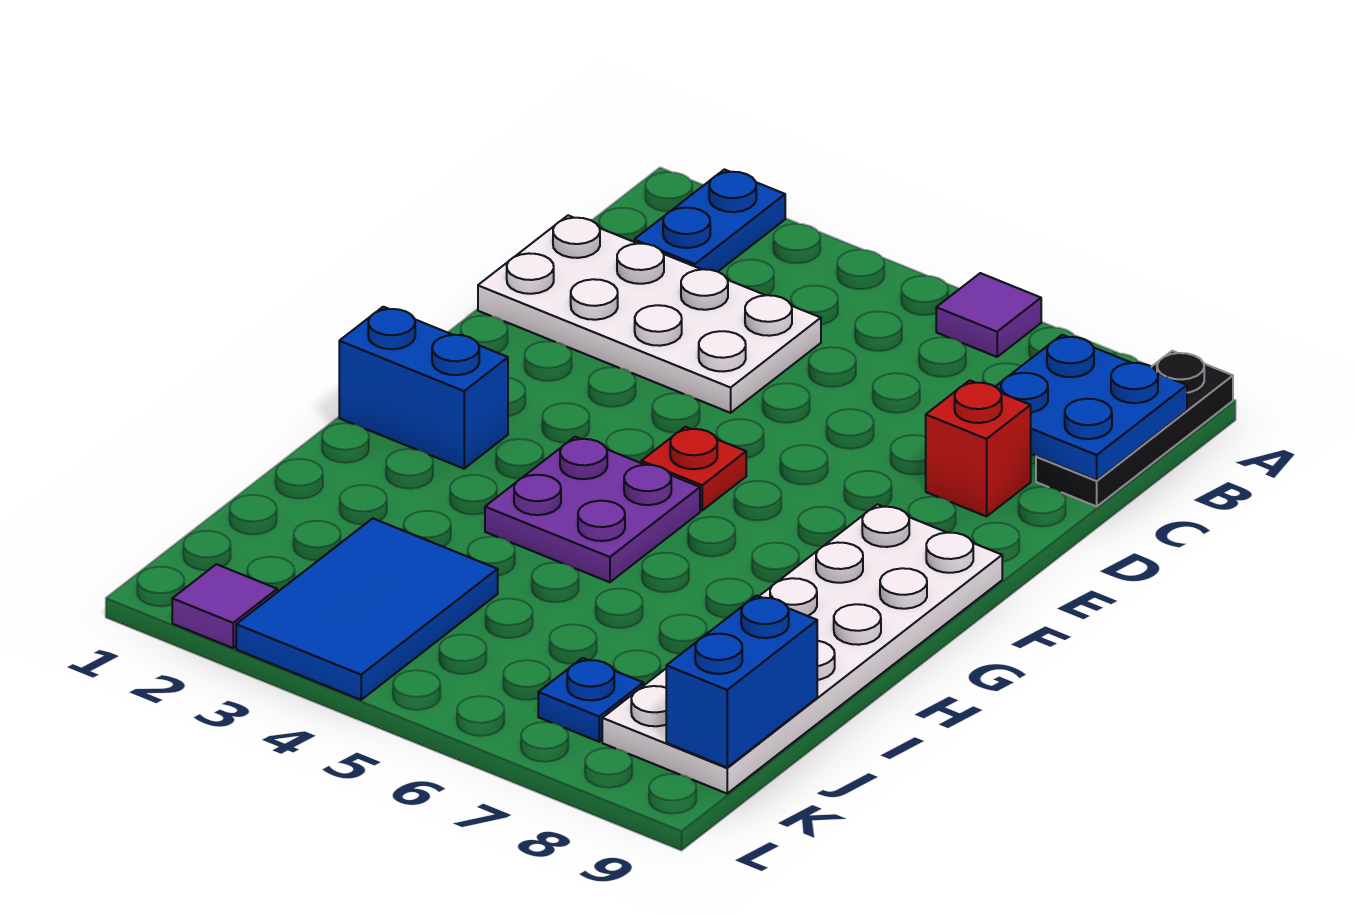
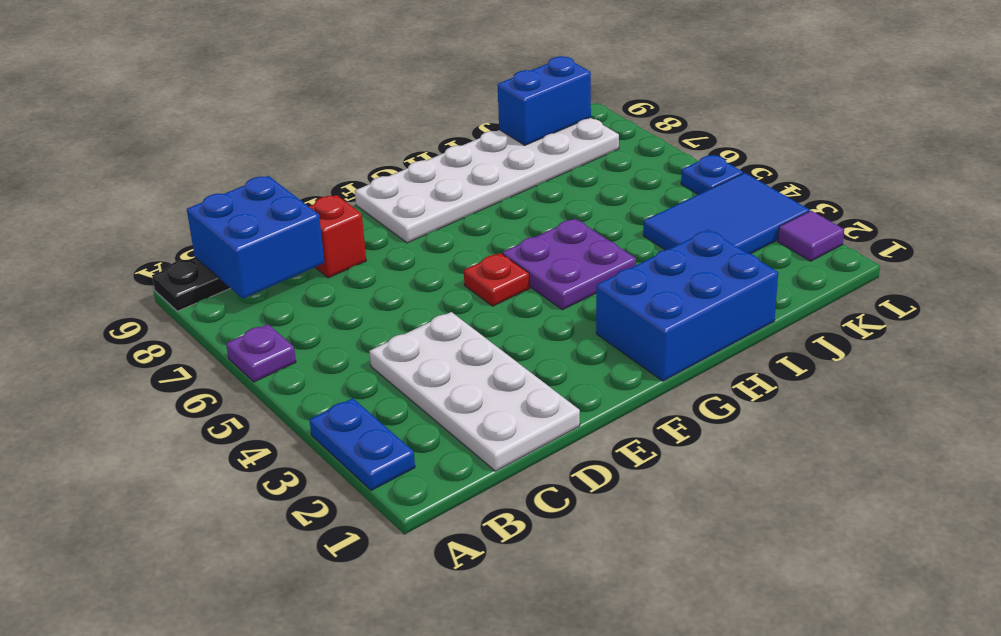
blue plate A2:B2 level 1 -> blue plate A2:A3 level 1
purple tile A6 level 1 -> purple plate A6 level 1
blue plate B8:C9 level 2 -> blue brick B8:C9 level 2
blue brick G1:G2 level 1 -> blue brick G1:I2 level 1
blue plate K7 level 1 -> blue plate L5 level 1

